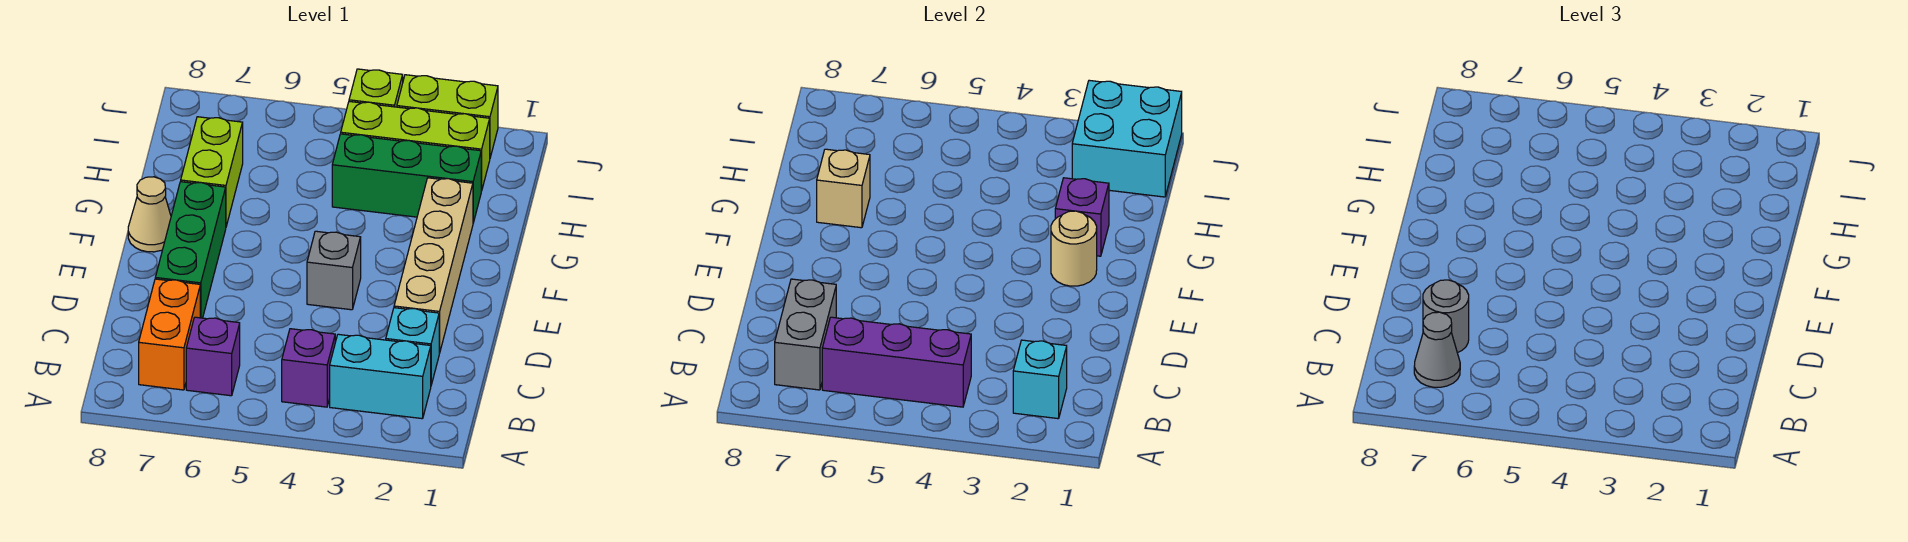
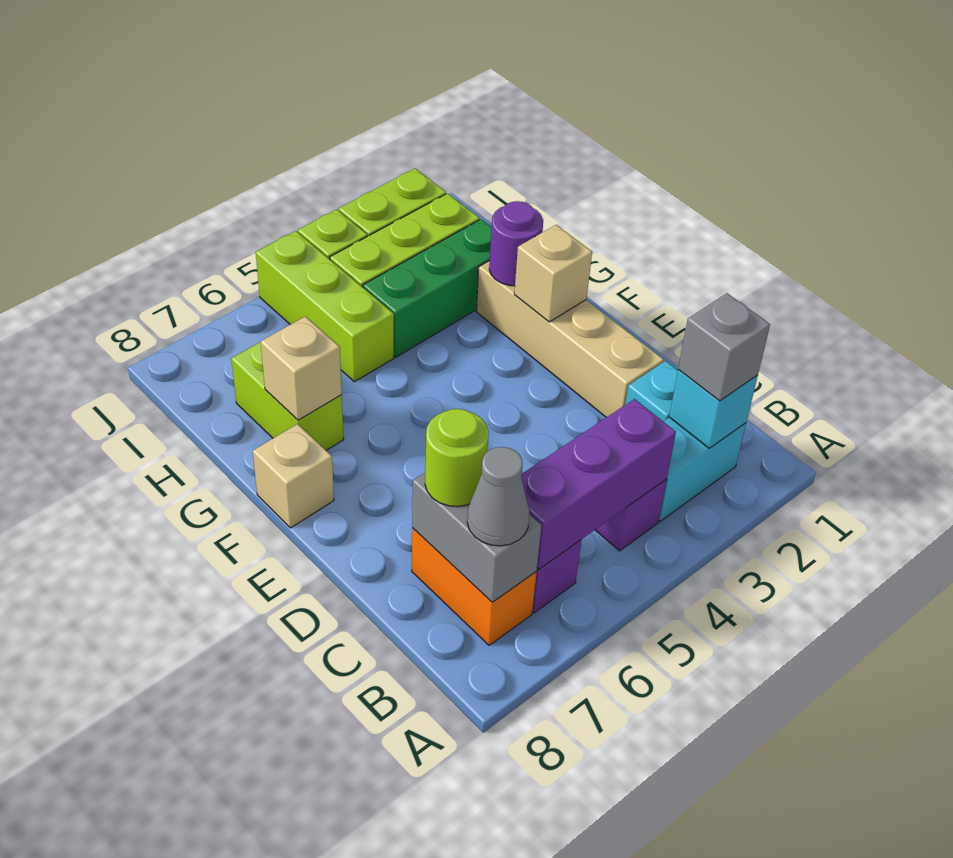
grey round brick C7 level 3 -> lime round brick C7 level 3
green brick D7:F7 level 1 -> none
grey brick E4 level 1 -> grey brick B2 level 3
tan round brick F2 level 2 -> tan brick F2 level 2
tan cone F8 level 1 -> tan brick F8 level 1
purple brick G2 level 2 -> purple round brick G2 level 2
none -> lime brick H5:J5 level 1
cyan brick I1:J2 level 2 -> none

